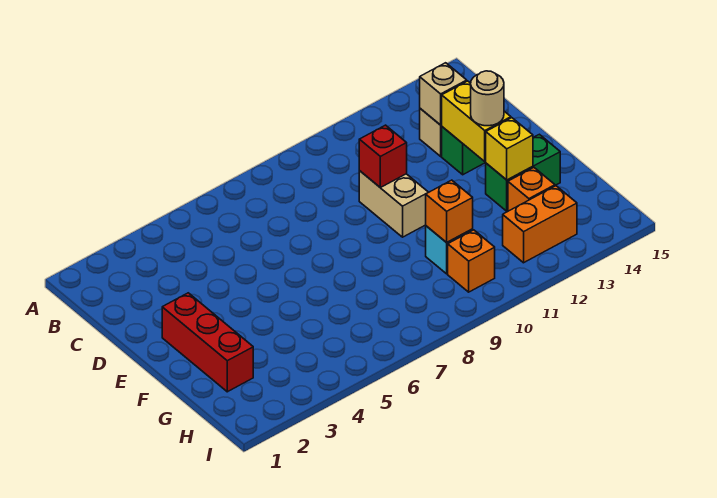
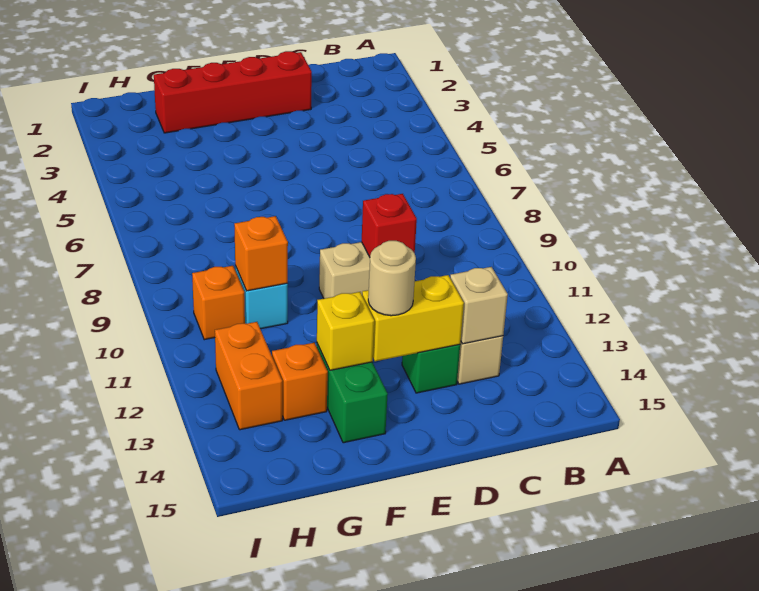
red brick E2:G2 level 1 -> red brick D2:G2 level 1

